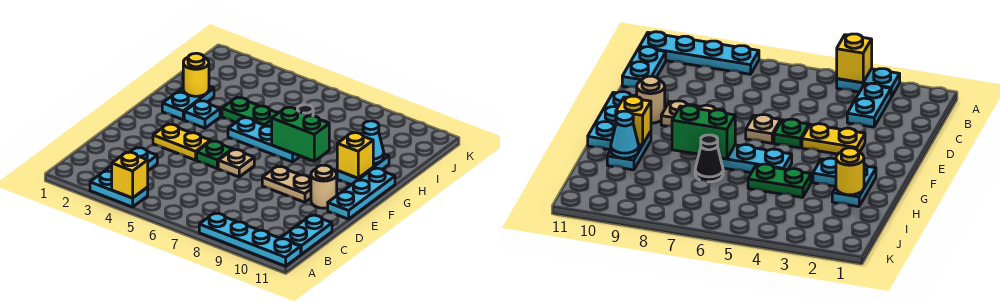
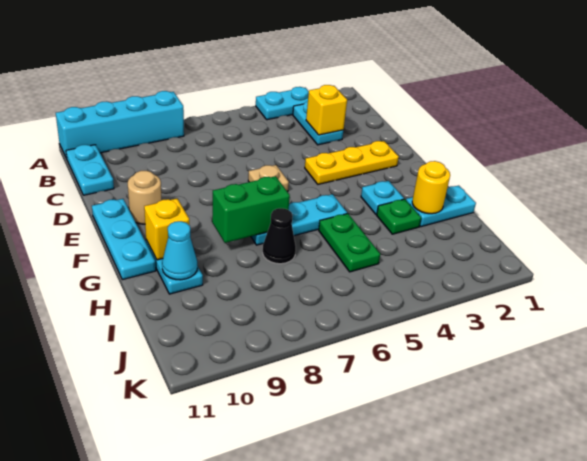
yellow brick A4 level 2 -> yellow brick C3 level 2
cyan plate A8:A11 level 1 -> cyan brick A8:A11 level 1
yellow plate E3:E4 level 1 -> yellow plate E2:E4 level 1
green plate E5 level 1 -> green plate H3 level 1
tan plate E8:E9 level 1 -> none
cyan plate G2:H2 level 1 -> cyan plate H1:H2 level 1
green plate H4:H5 level 1 -> green plate H5:I5 level 1

